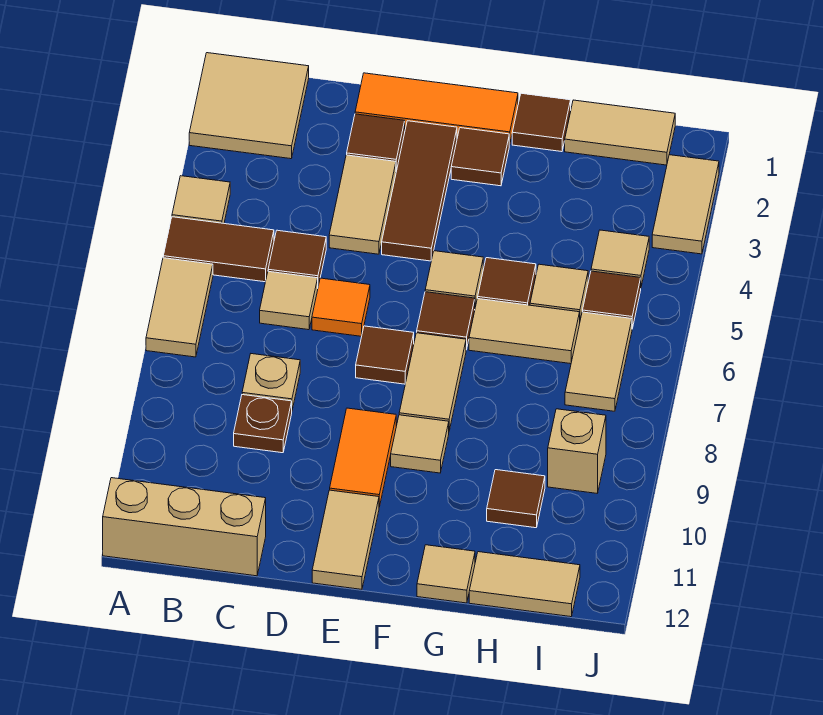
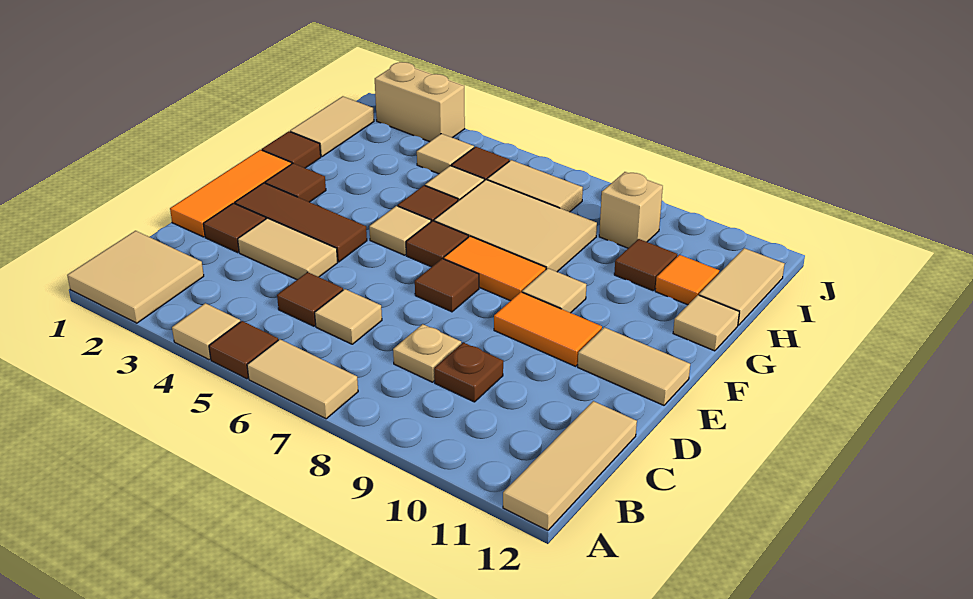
brown tile A5:B5 level 1 -> brown tile A5 level 1
tan brick A12:C12 level 1 -> tan tile A12:C12 level 1
orange tile D6 level 1 -> orange tile H11 level 1
tan tile F7:F8 level 1 -> orange tile F7:F8 level 1
tan tile G6:H6 level 1 -> tan tile G6:H8 level 1
tan tile J2:J3 level 1 -> tan brick J2:J3 level 1

